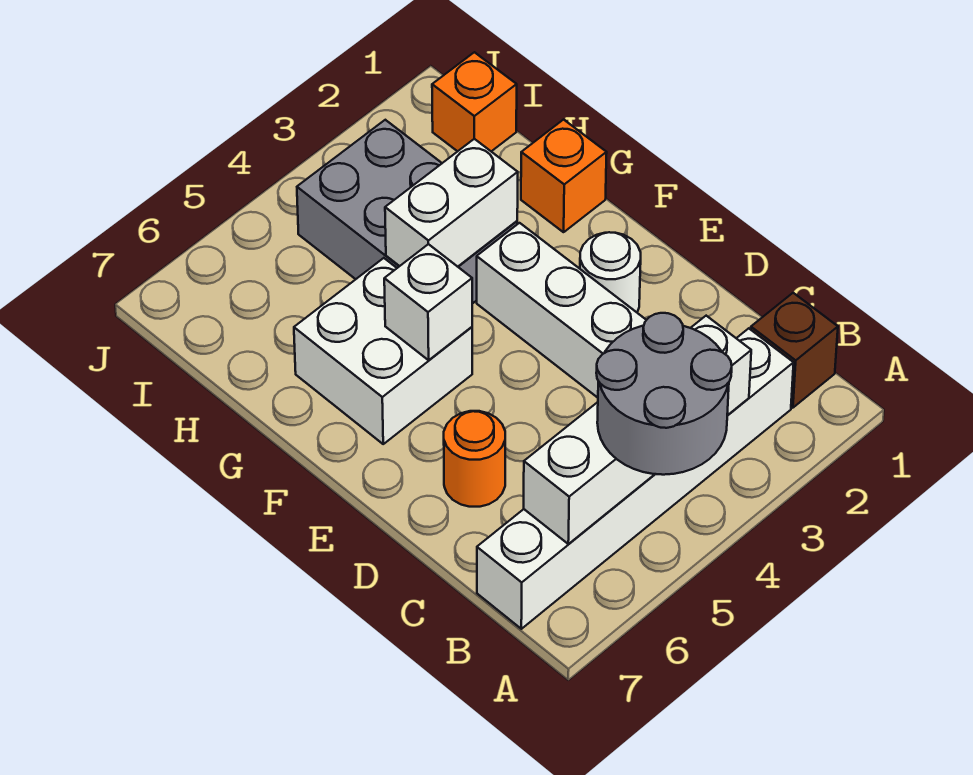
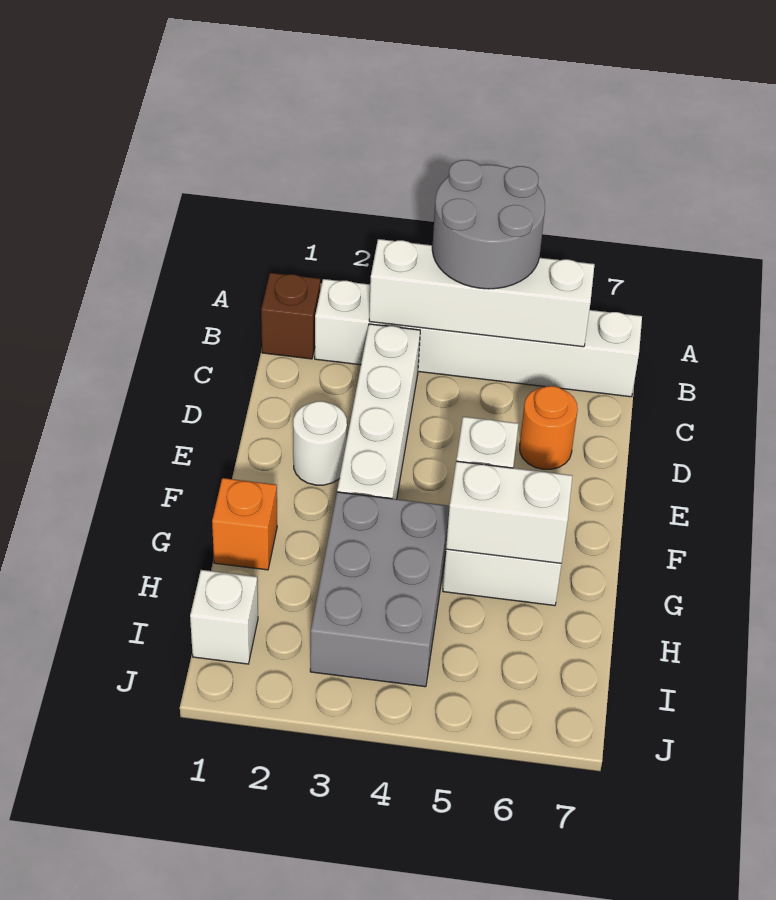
white brick G3:G4 level 2 -> white brick G5:G6 level 2
orange brick I1 level 1 -> white brick I1 level 1

